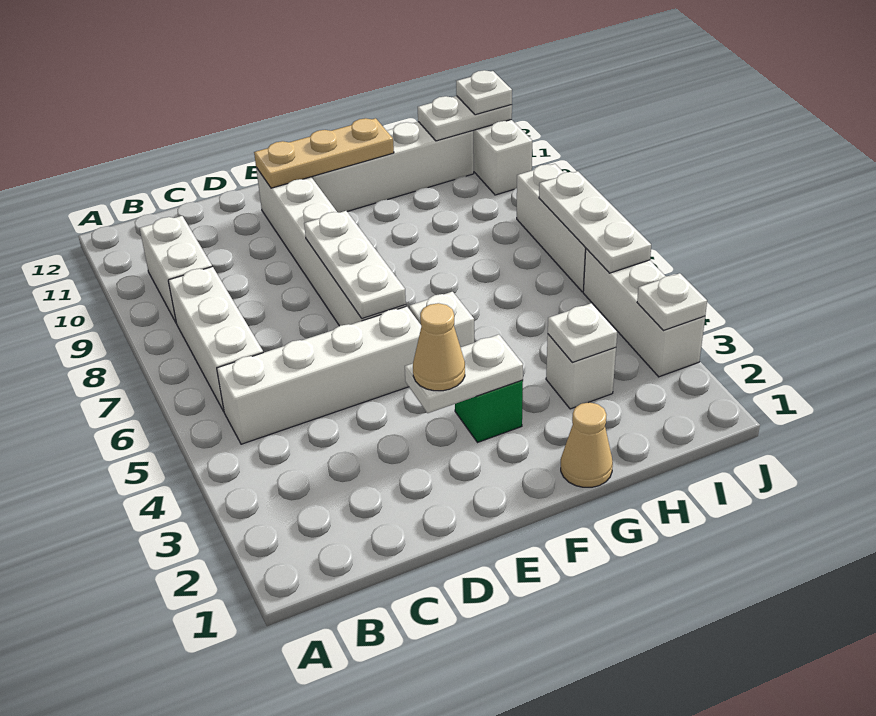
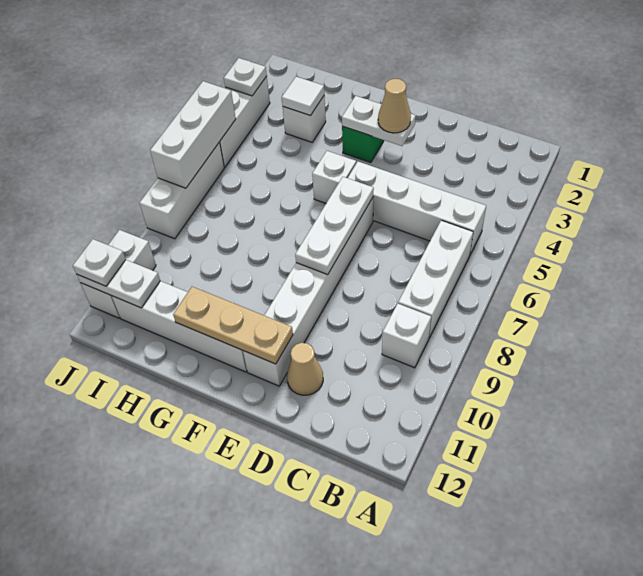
white brick B9:B10 level 1 -> white brick B9 level 1
tan cone G1 level 1 -> tan cone D11 level 1
white plate H3 level 2 -> white tile H3 level 2
white plate J5:J7 level 2 -> white brick J5:J7 level 2

